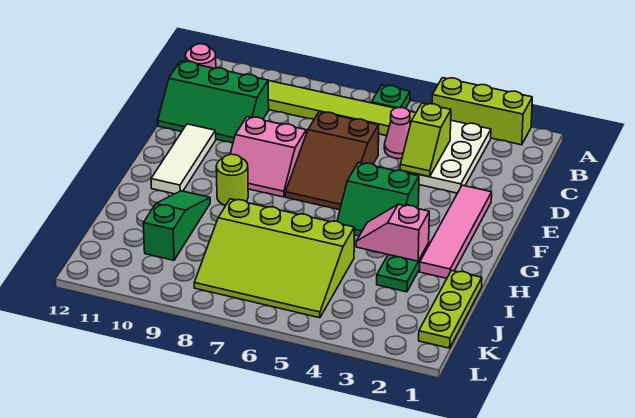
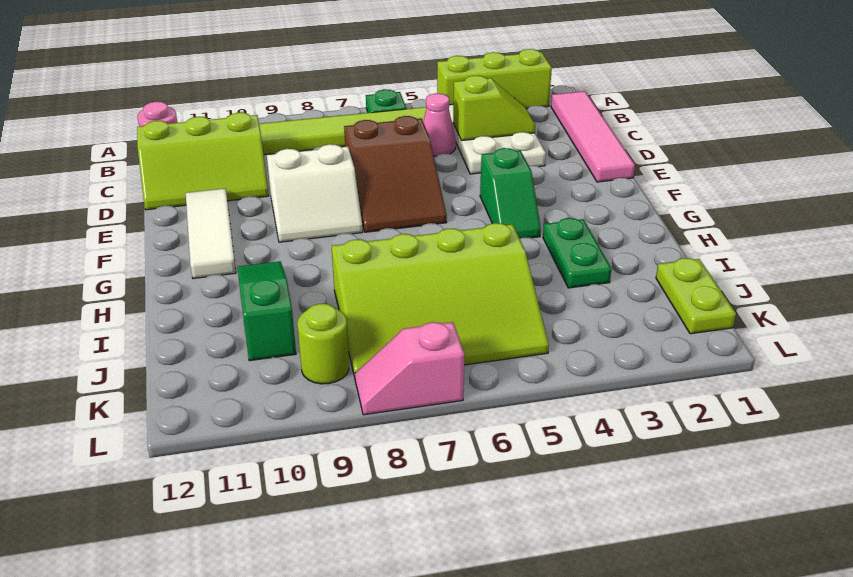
lime slope C4:D4 level 2 top C -> lime slope C3:C4 level 2 top 4
green slope C10:D12 level 1 top C -> lime slope C10:D12 level 1 top C
pink tile E2:H2 level 1 -> pink tile B1:E1 level 1
pink slope E8:F9 level 1 top E -> white slope E8:F9 level 1 top E
green slope F4:G5 level 1 top F -> green slope F4:G4 level 1 top F
lime round brick G9 level 1 -> lime round brick K9 level 1
pink slope H3:H4 level 2 top 3 -> pink slope L7:L8 level 1 top 7
lime plate I1:K1 level 1 -> lime plate J1:K1 level 1

